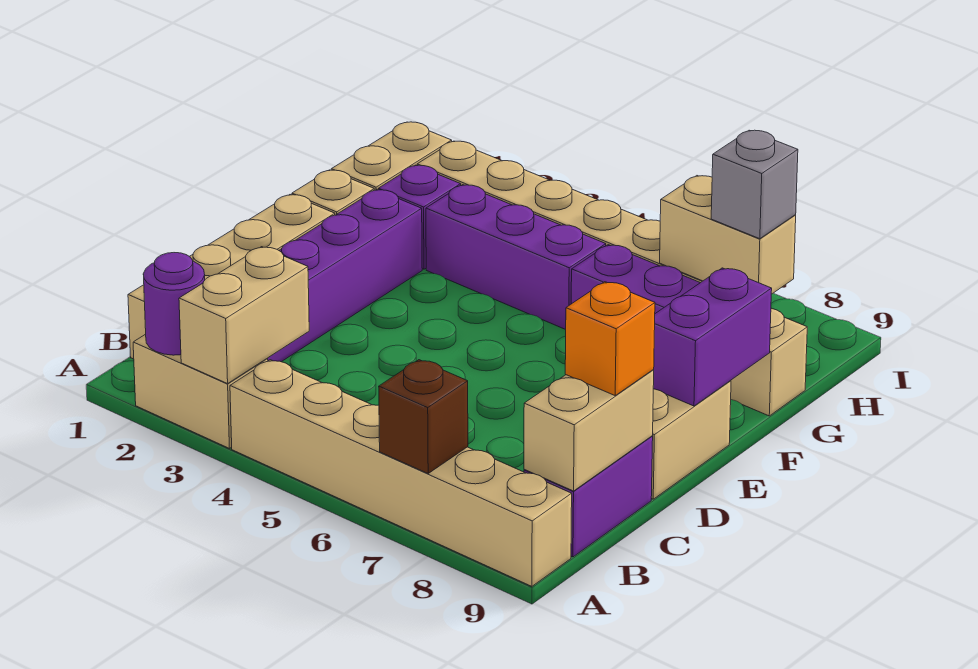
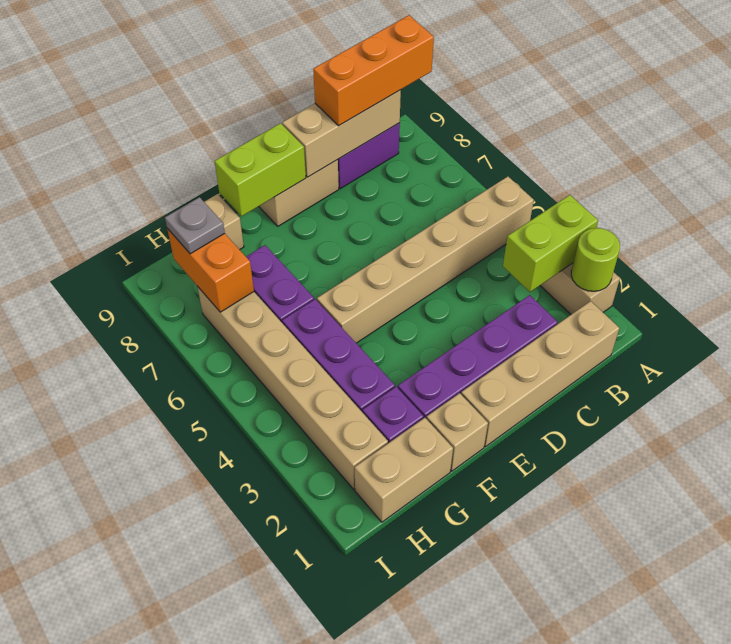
purple round brick A2 level 2 -> lime round brick A2 level 2
tan brick A3:B3 level 2 -> lime brick A3:B3 level 2
tan brick A4:A9 level 1 -> tan brick A5:F5 level 1
brown brick A7 level 2 -> none
tan brick B9:C9 level 2 -> tan brick B9:D9 level 2
orange brick C9 level 3 -> orange brick A9:C9 level 3
purple brick E9:F9 level 2 -> lime brick E9:F9 level 2
tan brick H7:H8 level 2 -> orange brick H7:H8 level 2
grey brick H8 level 3 -> grey plate H8 level 3

